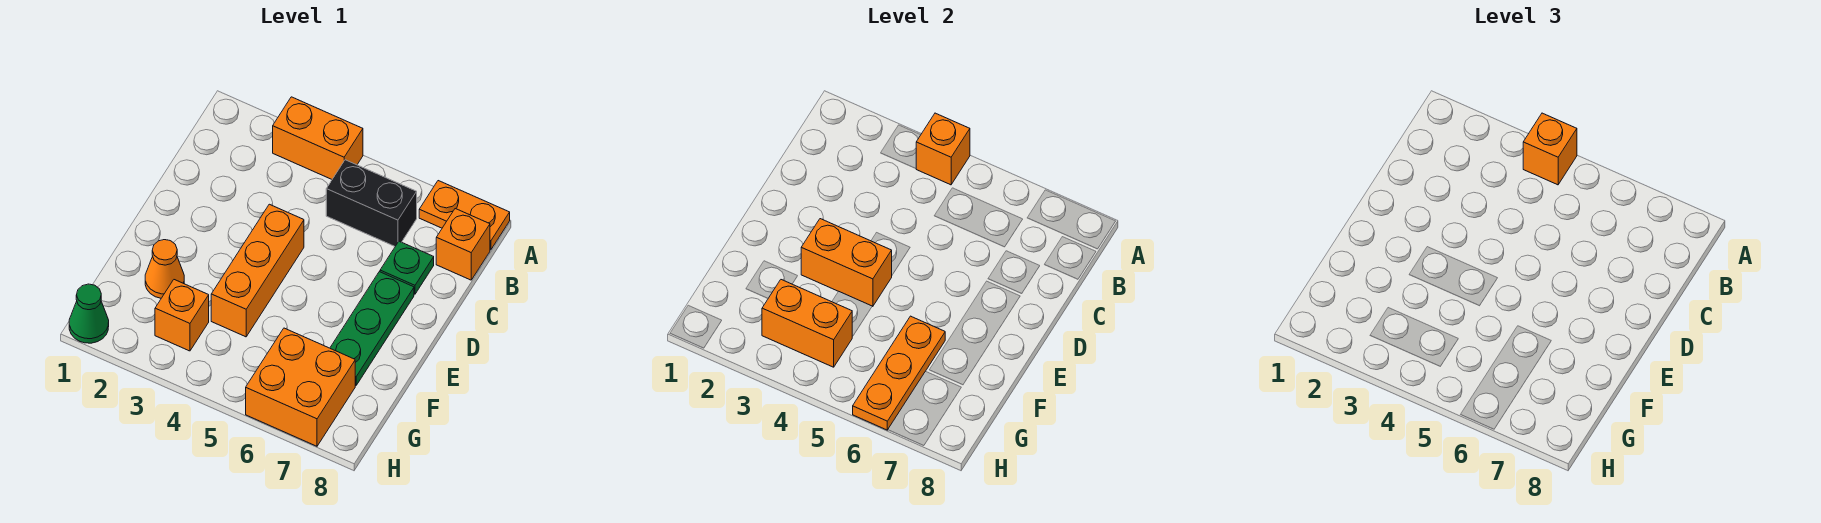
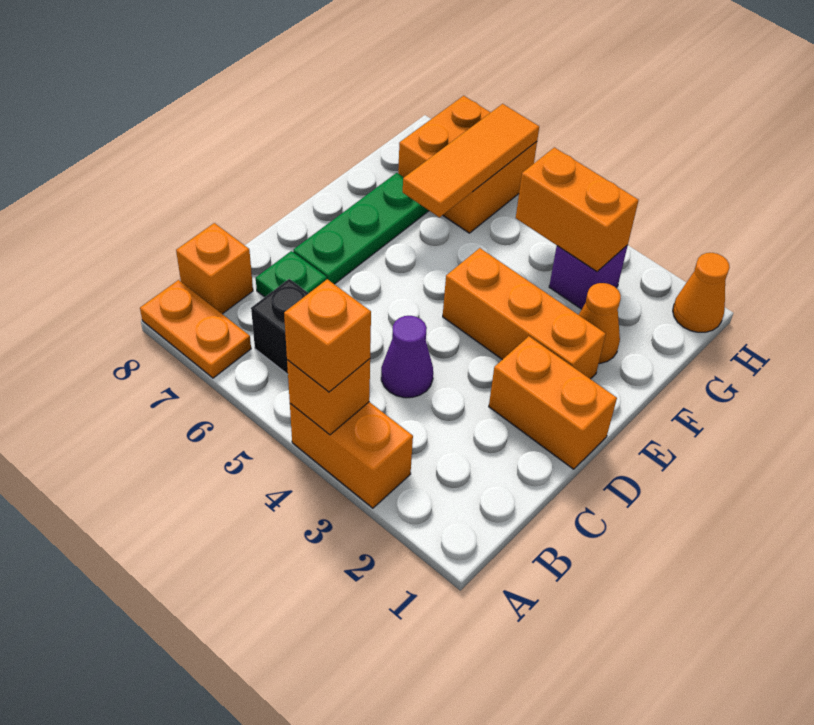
none -> purple cone C4 level 1
orange brick D4:F4 level 1 -> orange brick E2:E4 level 1
orange brick E3:E4 level 2 -> orange brick D1:D2 level 1
orange plate F6:H6 level 2 -> orange tile F6:H6 level 2
orange brick G3 level 1 -> purple brick G3 level 1
green cone H1 level 1 -> orange cone H1 level 1

